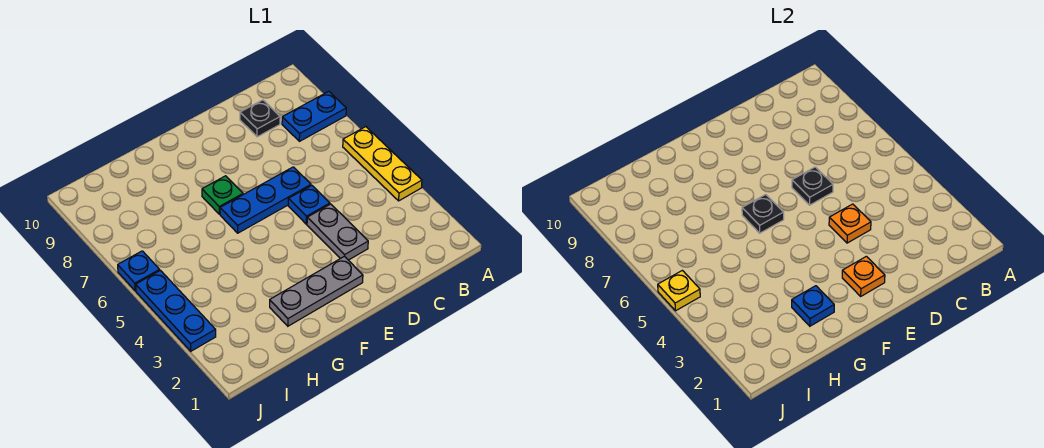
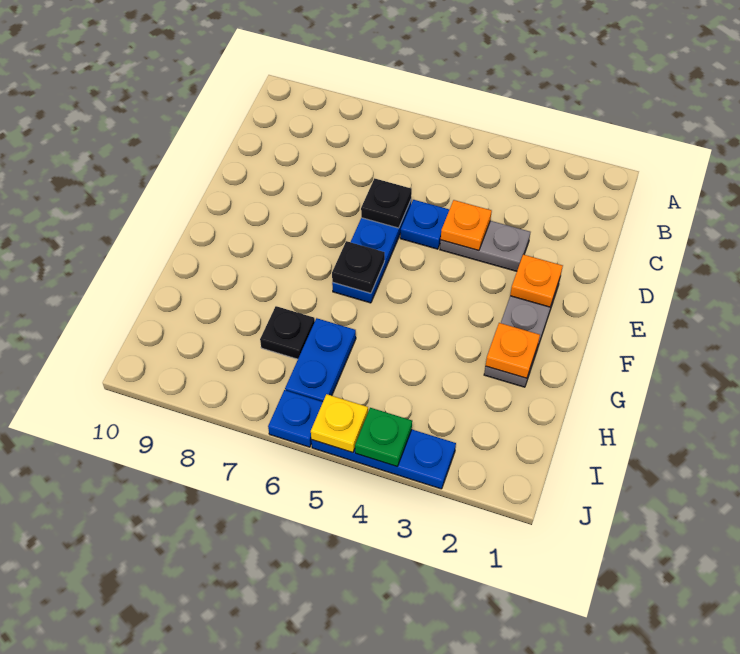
yellow plate A4:A6 level 1 -> none
blue plate A8:B8 level 1 -> blue plate H6:I6 level 1
black plate C9 level 1 -> black plate H7 level 1
green plate F7 level 1 -> green plate J4 level 2
blue plate G2 level 2 -> orange plate G2 level 2

